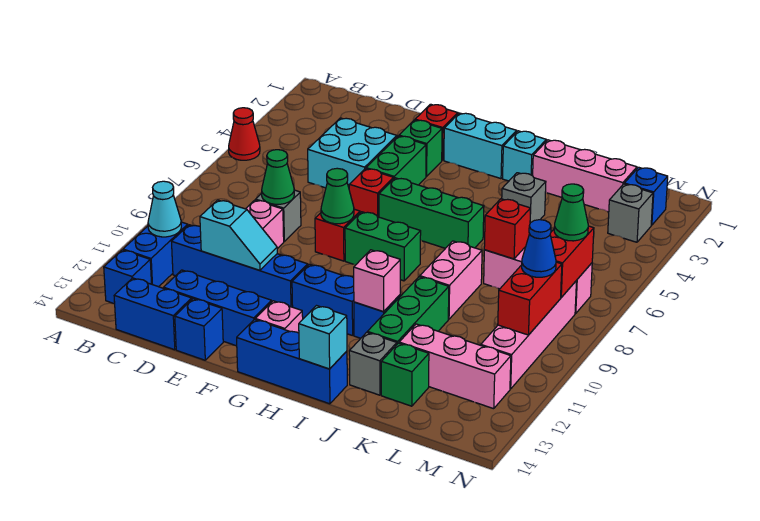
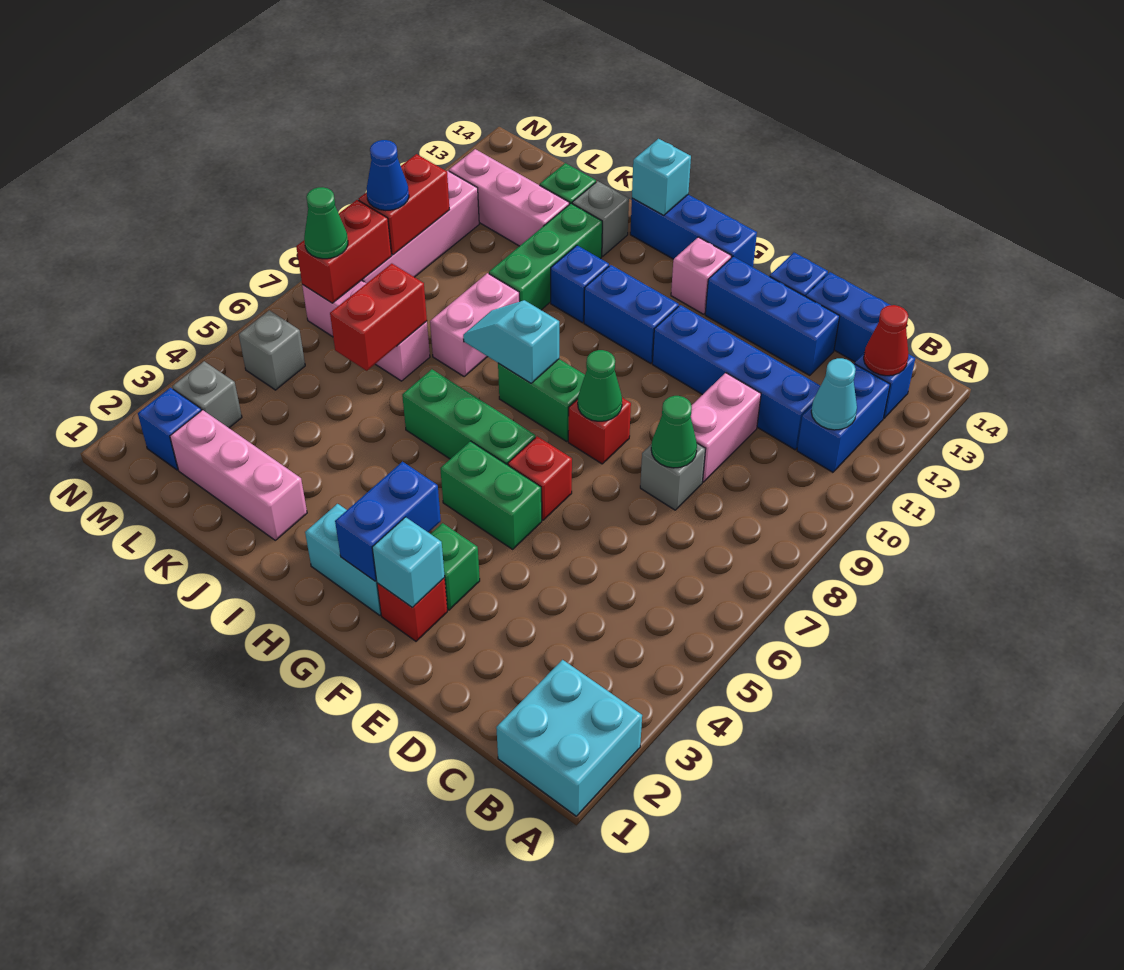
red cone A5 level 1 -> red cone B13 level 2
cyan brick D4:E5 level 1 -> cyan brick A1:B2 level 1
cyan slope D11:E11 level 2 top D -> cyan slope H8:I8 level 2 top H
green brick F4:F5 level 1 -> green brick F5:G5 level 1
none -> blue brick G2:G3 level 2
cyan brick I2 level 1 -> cyan brick F2 level 2
pink brick I11 level 2 -> none
grey brick J4 level 1 -> grey brick M5 level 1
red brick K7 level 2 -> red brick K6:K7 level 2

